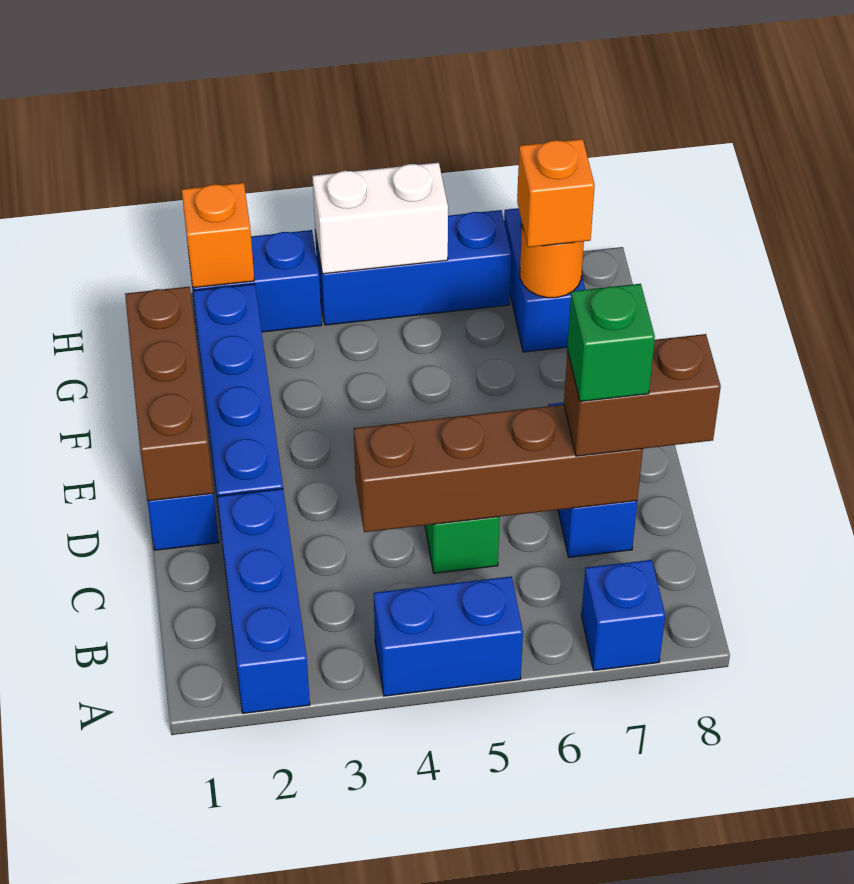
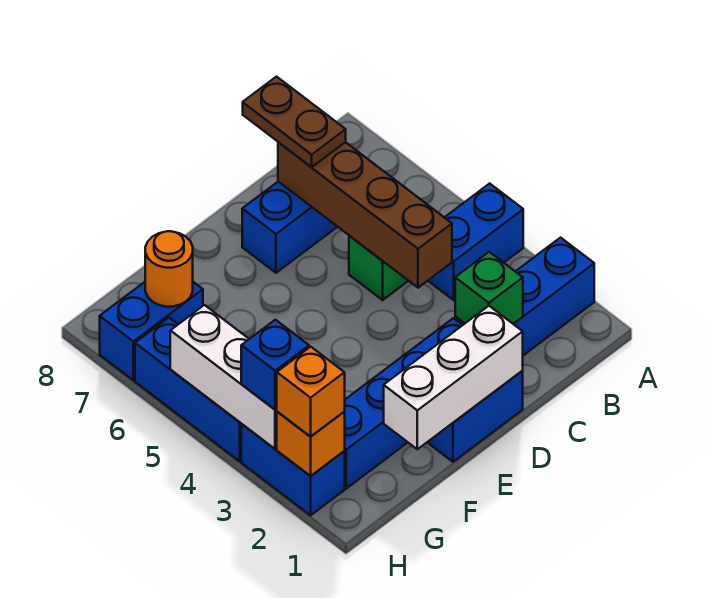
blue brick A4:A5 level 1 -> blue brick A4:B4 level 1
blue brick A7 level 1 -> blue brick H3 level 3
brown brick C7:C8 level 3 -> brown plate C7:C8 level 3
green brick C7 level 4 -> green brick C2 level 2
brown brick D1:F1 level 2 -> white brick D1:F1 level 2
orange brick G7 level 3 -> orange brick H2 level 3
white brick H4:H5 level 2 -> white brick H3:H5 level 2

